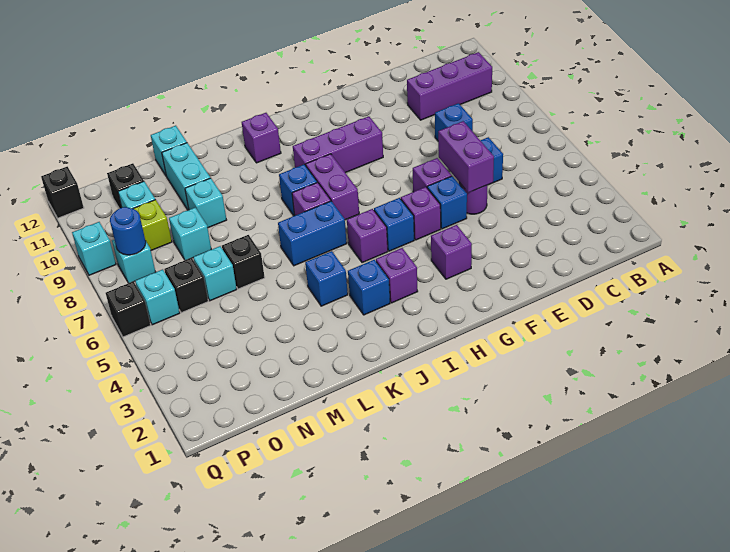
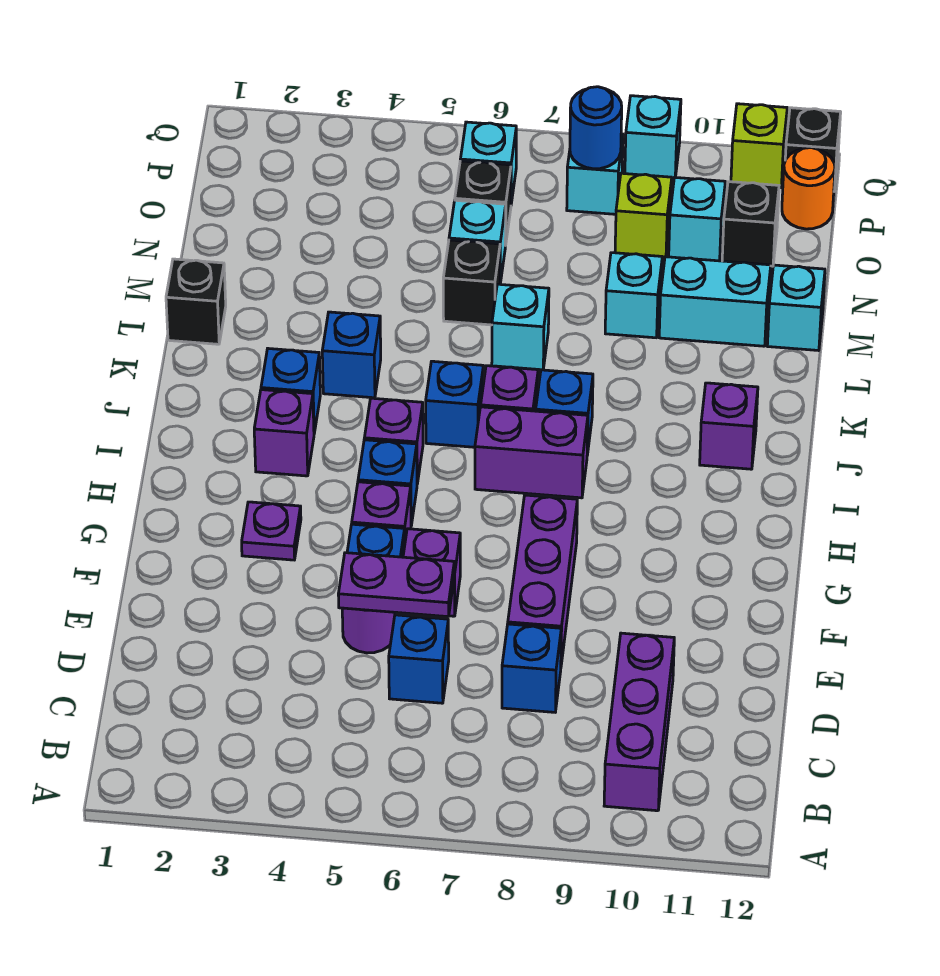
purple brick E5:E6 level 2 -> purple plate E5:E6 level 2
purple brick G3 level 1 -> purple plate G3 level 1
purple brick G9:I9 level 1 -> purple brick E8:G8 level 1
blue brick J6:K6 level 1 -> blue brick J6 level 1
cyan brick N8 level 1 -> cyan brick L7 level 1
none -> orange round brick P12 level 1
black brick Q6 level 1 -> black brick L1 level 1
none -> lime brick Q11 level 1

